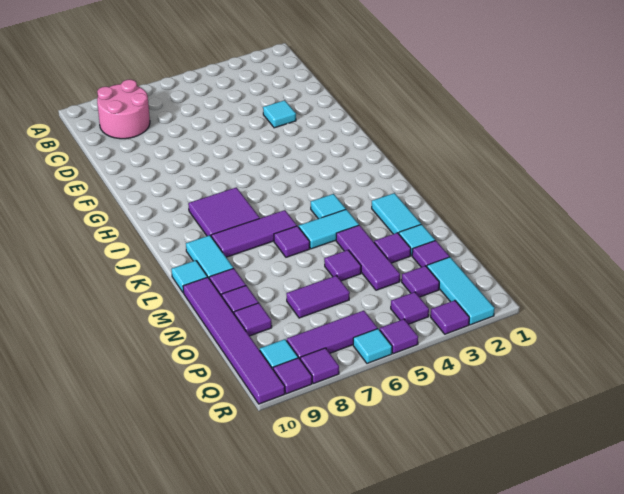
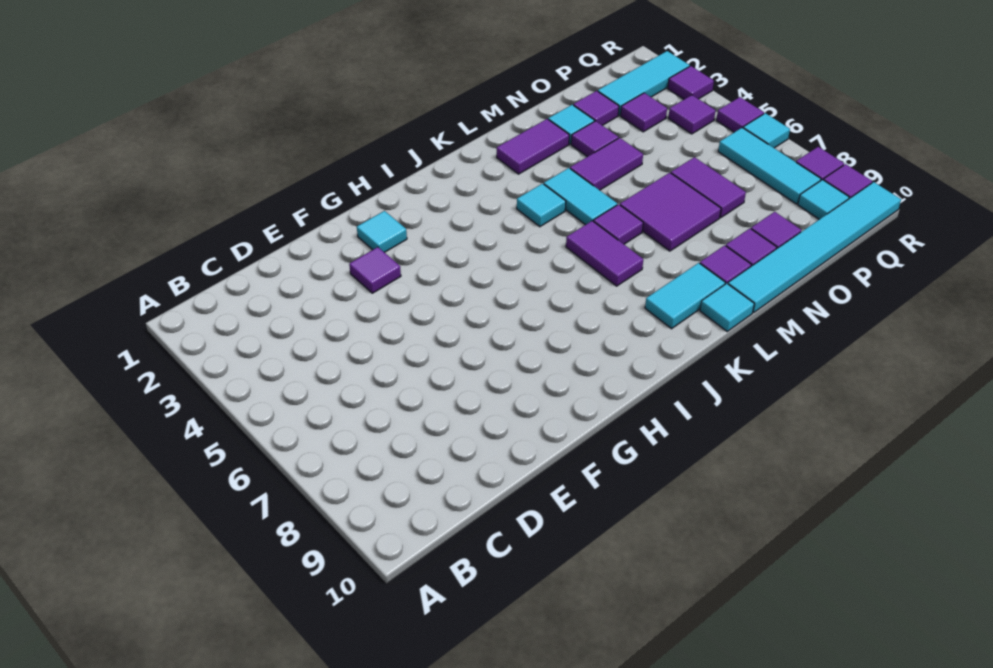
pink round brick B8:C9 level 1 -> none
cyan tile E3 level 1 -> cyan tile G2 level 1
purple tile I7:J8 level 1 -> purple tile M6:N7 level 1
purple tile K6:K8 level 1 -> purple tile K6:K7 level 1
cyan tile L2:M2 level 1 -> purple tile L2:M2 level 1
purple tile M4:O4 level 1 -> purple tile M4:N4 level 1
purple tile M10:R10 level 1 -> cyan tile M10:R10 level 1
purple tile N5 level 1 -> purple tile F3 level 1
purple tile Q6:Q8 level 1 -> cyan tile Q6:Q8 level 1

